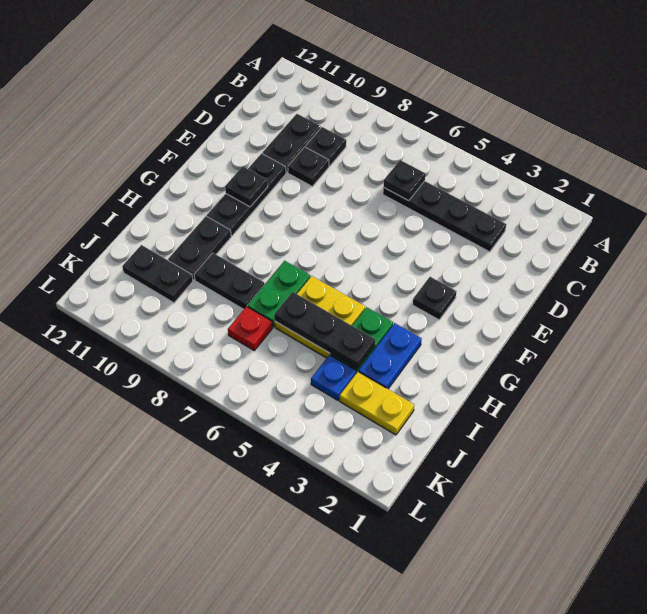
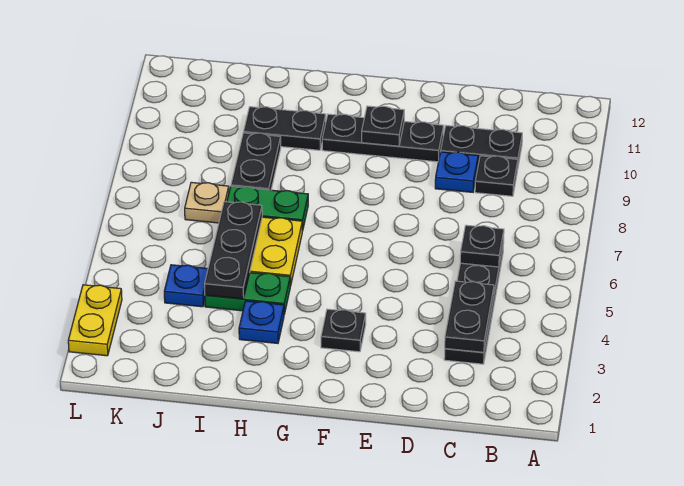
black plate D9 level 1 -> blue plate D9 level 1
blue plate H3:I3 level 1 -> blue plate H3 level 1
yellow plate J2:J3 level 1 -> yellow plate L2:L3 level 1
red plate J7 level 1 -> tan plate J7 level 1
black plate J10:J11 level 1 -> black plate C3:C4 level 2

